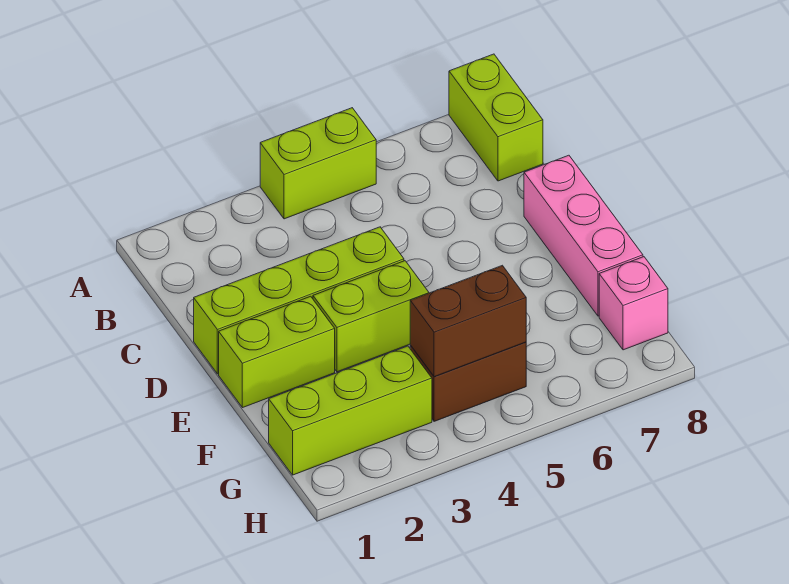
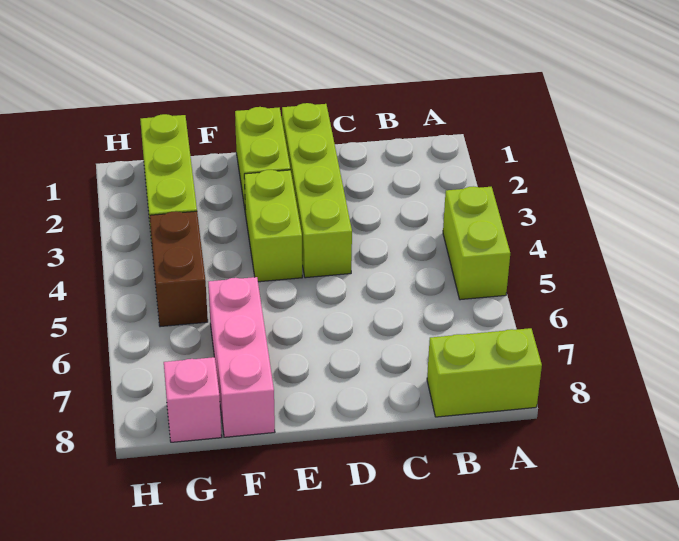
pink brick D8:F8 level 1 -> pink brick F6:F8 level 1
brown brick G4:G5 level 2 -> none

